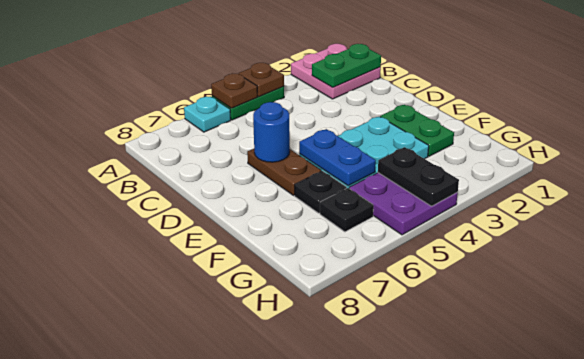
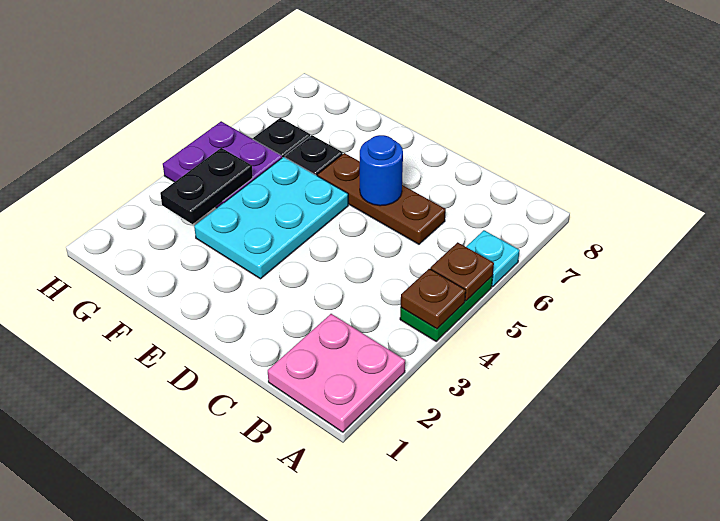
green plate B1:B2 level 2 -> none
brown plate D6:E6 level 1 -> brown plate C6:E6 level 1
green plate E2:F2 level 1 -> none
blue plate E5:F5 level 2 -> none
black plate G4:H4 level 2 -> black plate G3:G4 level 2

